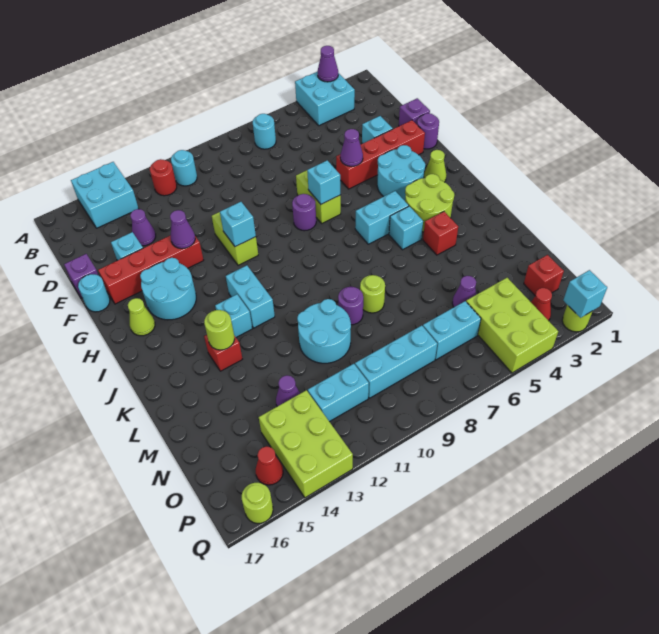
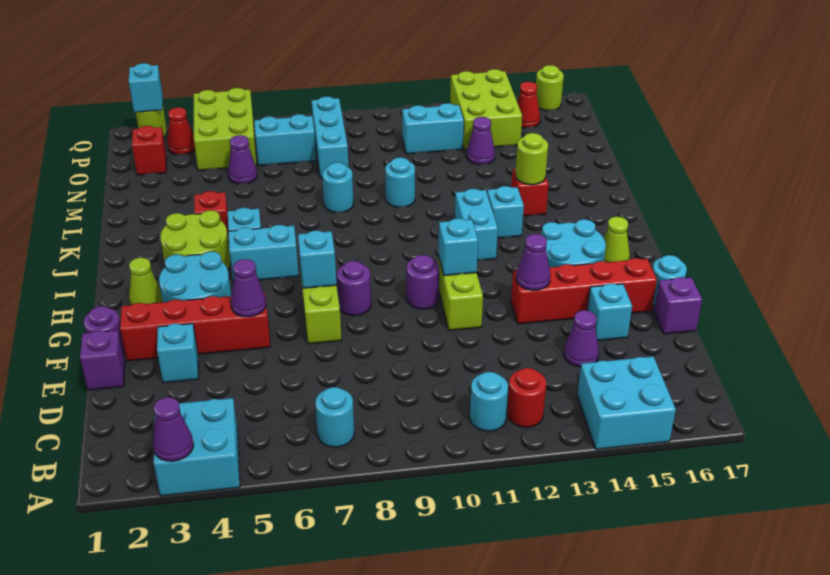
lime round brick L8 level 1 -> cyan round brick L8 level 1
purple round brick L9 level 1 -> purple round brick G10 level 1
cyan round brick L10:M11 level 1 -> cyan round brick L10 level 1
cyan brick O8:O10 level 1 -> cyan brick N8:P8 level 1

